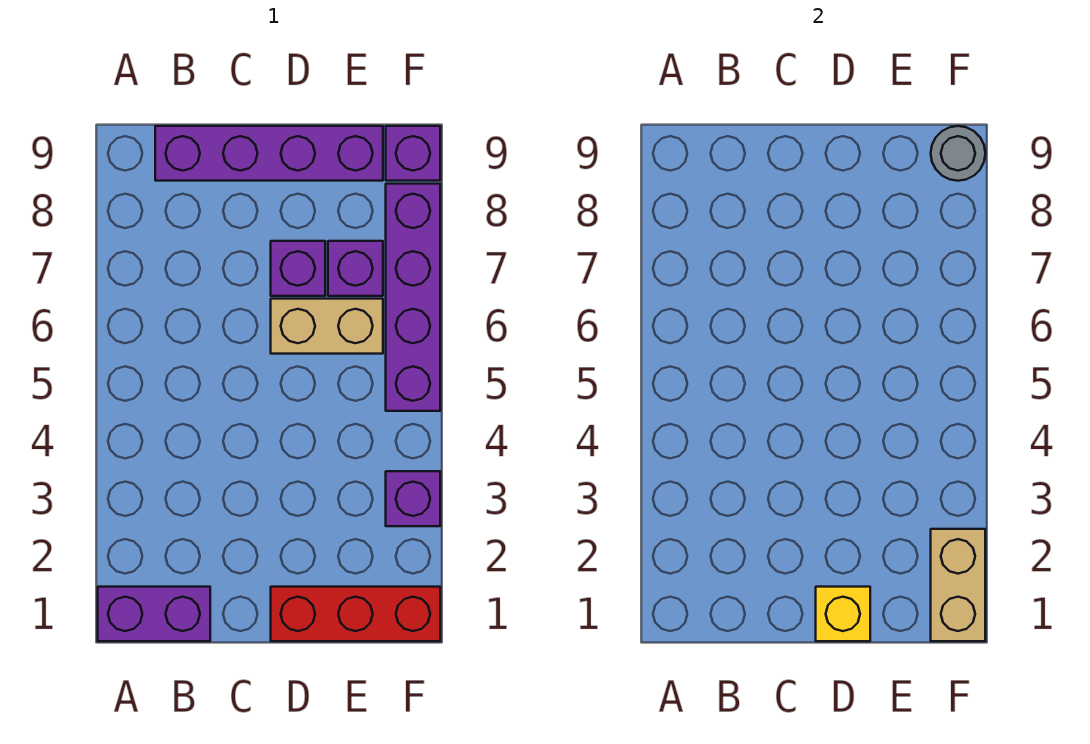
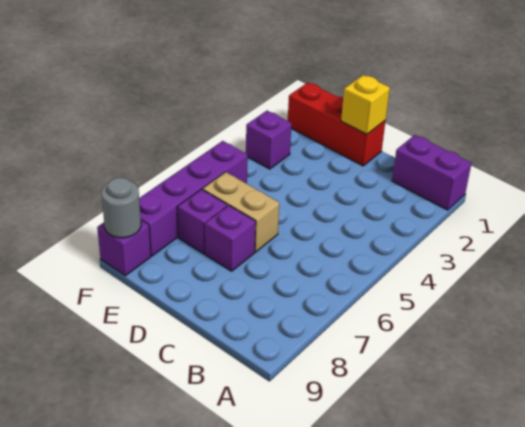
purple brick B9:E9 level 1 -> none
tan brick F1:F2 level 2 -> none

